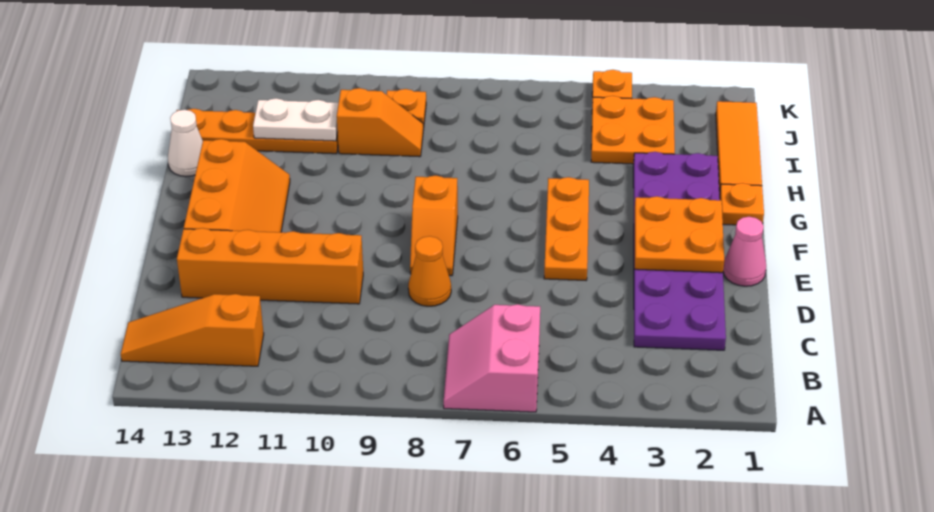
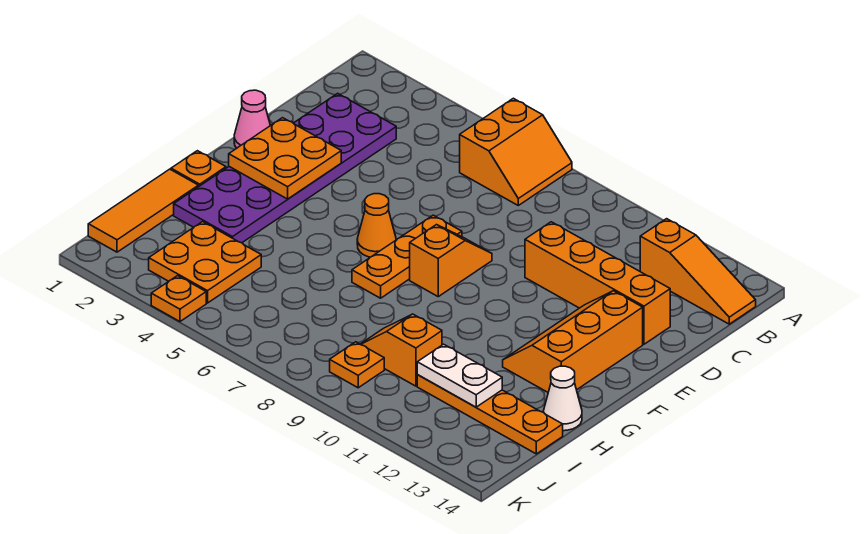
pink slope A6:B7 level 1 top 6 -> orange slope A6:B7 level 1 top 6
orange cone D8 level 1 -> orange cone F6 level 1
orange plate E5:G5 level 1 -> orange plate E7:G7 level 1

